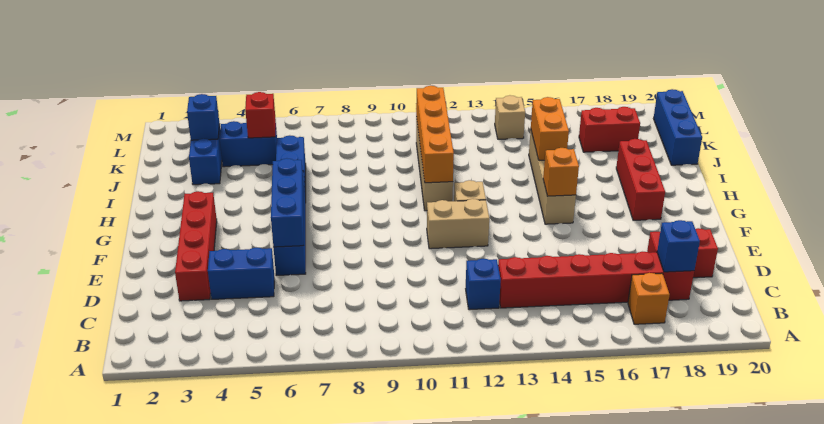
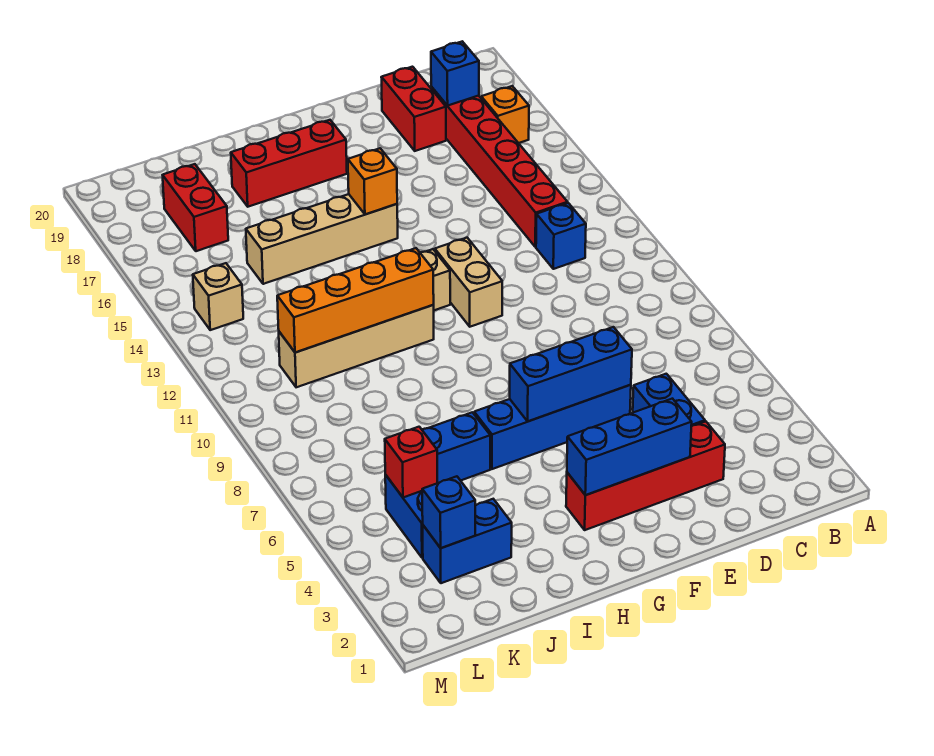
orange brick I15:J15 level 2 -> none
blue brick J20:L20 level 1 -> blue brick E3:G3 level 2

